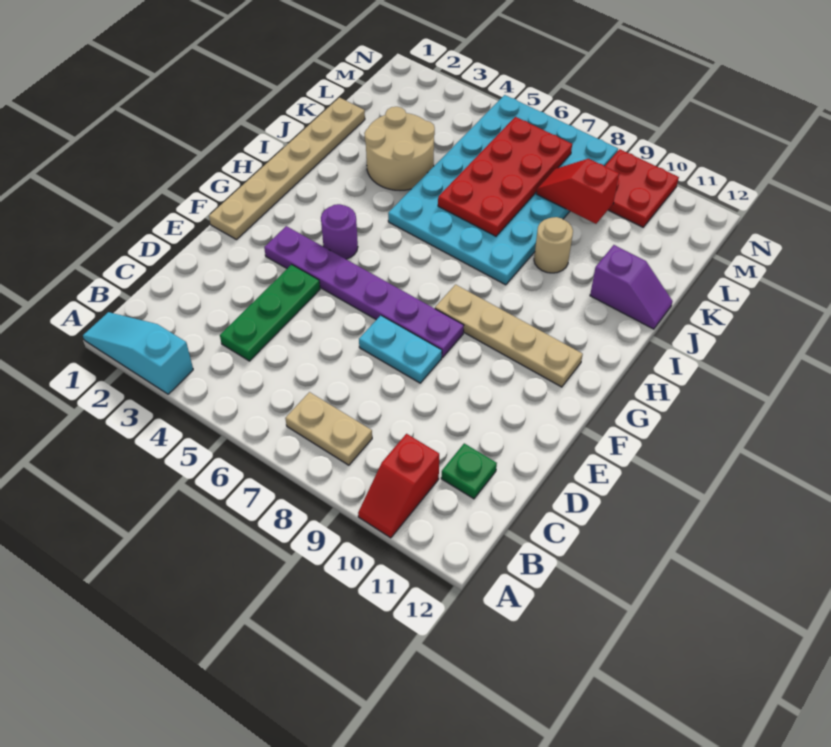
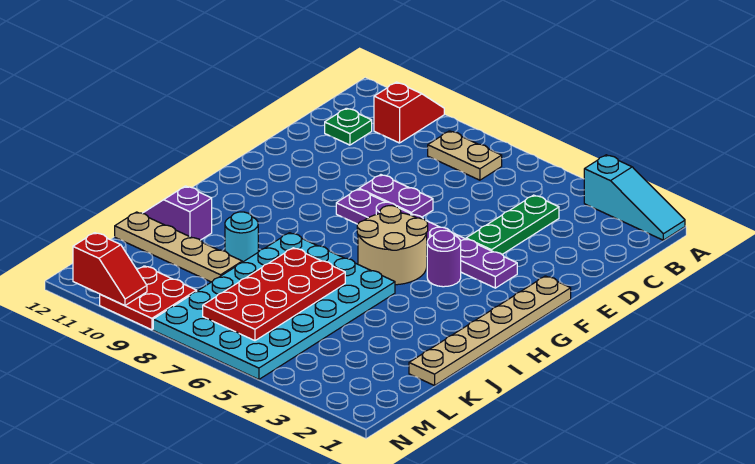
cyan plate E7:E8 level 1 -> purple plate E7:E8 level 1
tan plate G8:G11 level 1 -> tan plate K9:K12 level 1
tan round brick J3:K4 level 1 -> tan round brick G5:H6 level 1
tan round brick J9 level 1 -> cyan round brick J9 level 1
red slope L8:L9 level 2 top 9 -> red slope N10:N11 level 2 top 11

